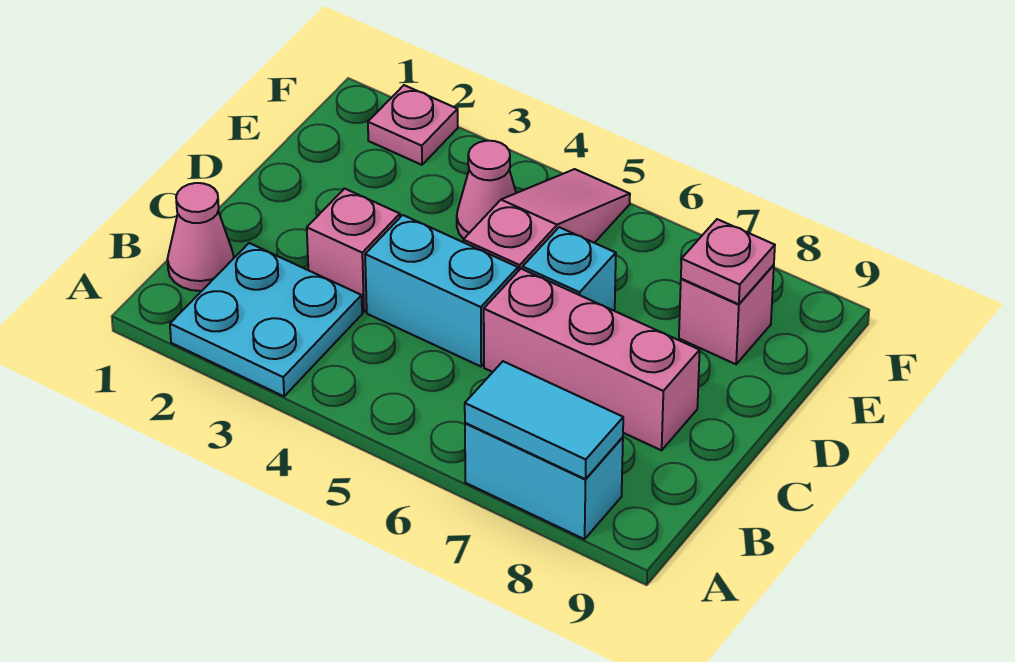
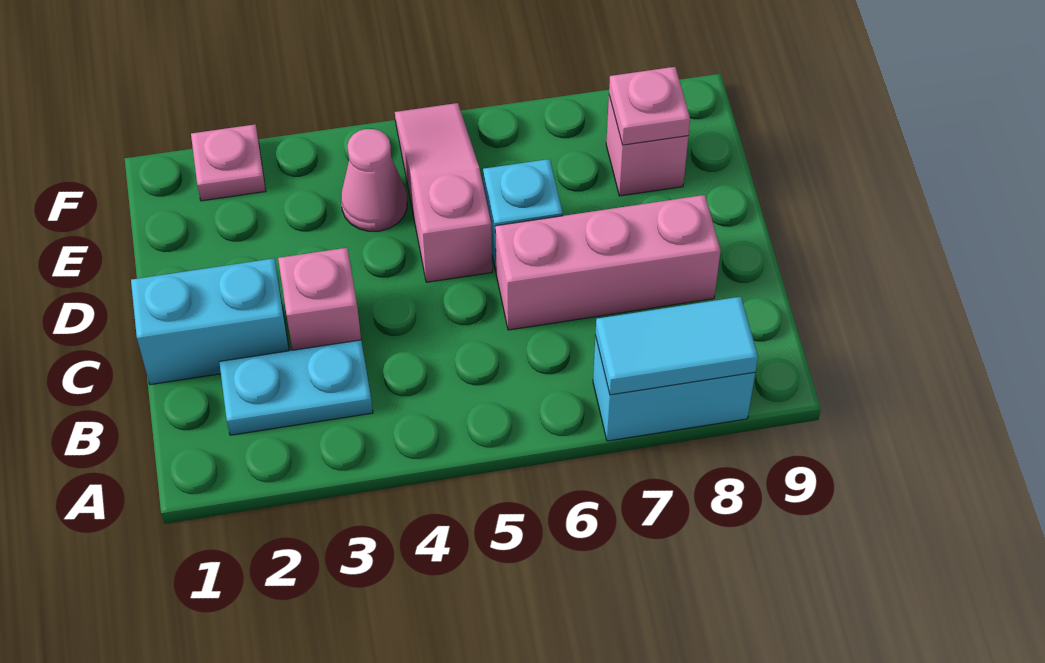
cyan plate A2:B3 level 1 -> cyan plate B2:B3 level 1
pink cone B1 level 1 -> none
cyan brick C4:C5 level 1 -> cyan brick C1:C2 level 1

